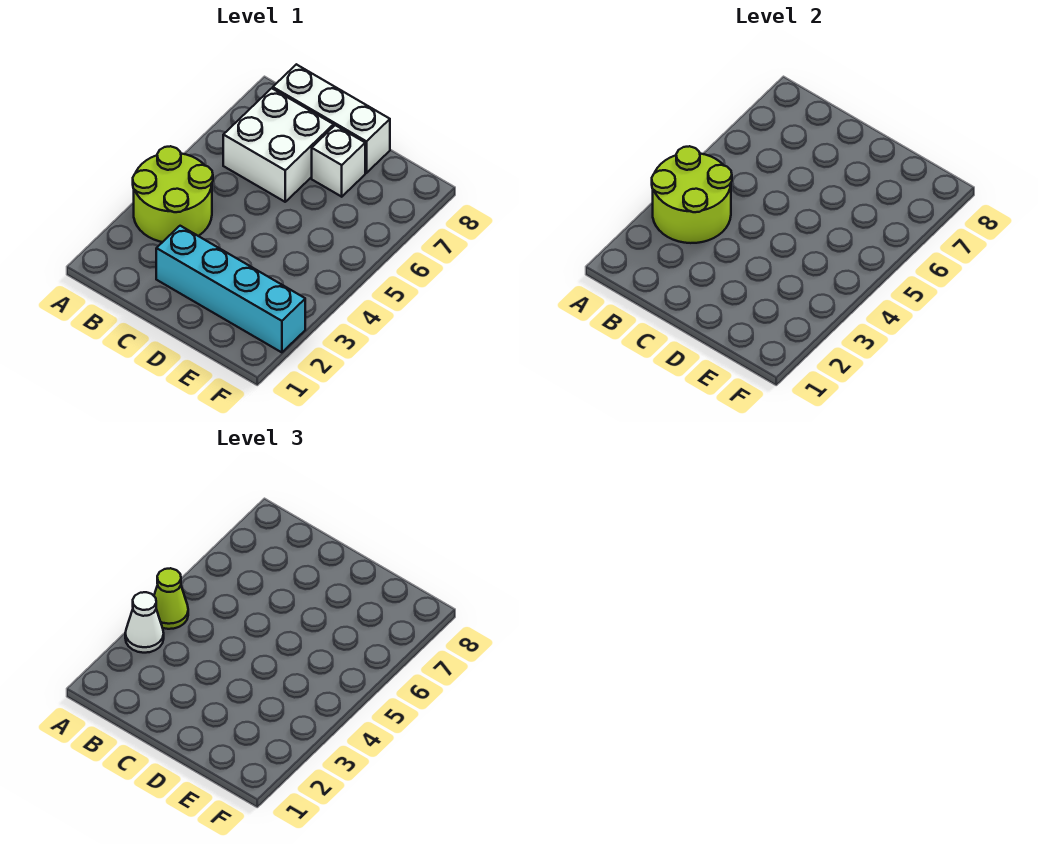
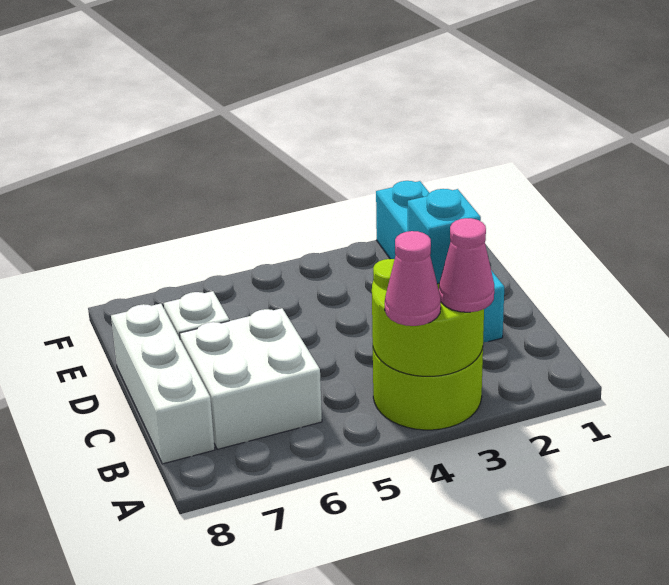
white cone A3 level 3 -> pink cone A3 level 3
lime cone A4 level 3 -> pink cone A4 level 3
none -> cyan brick B3 level 3

